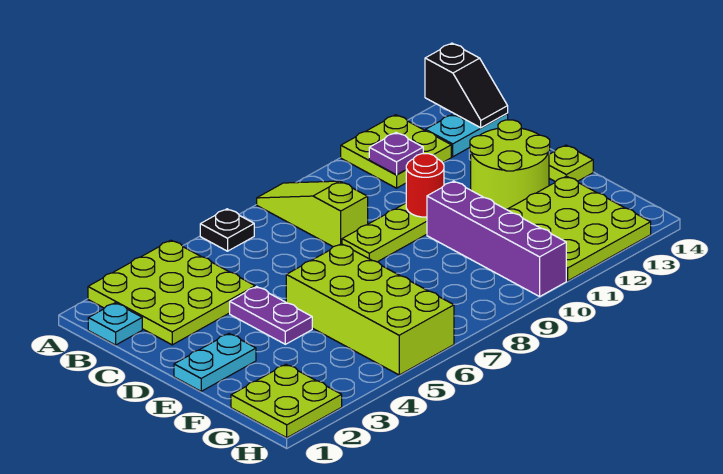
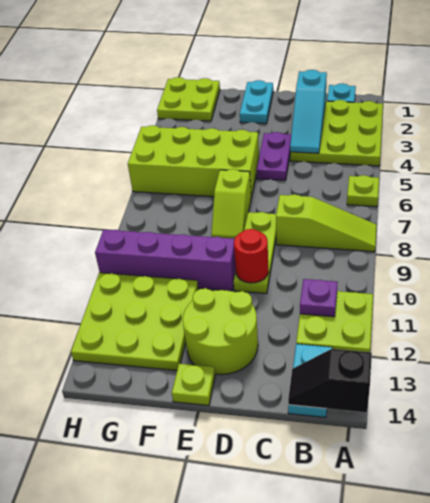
black plate A6 level 1 -> lime plate A6 level 1
none -> cyan slope C2:C4 level 2 top 2
purple plate D4:E4 level 1 -> purple plate D4:D5 level 1
none -> lime slope E7:E8 level 1 top 7

